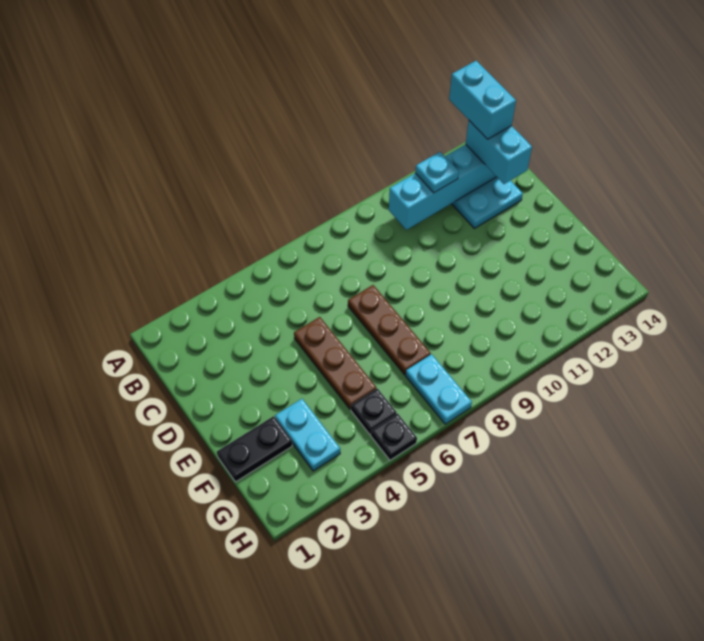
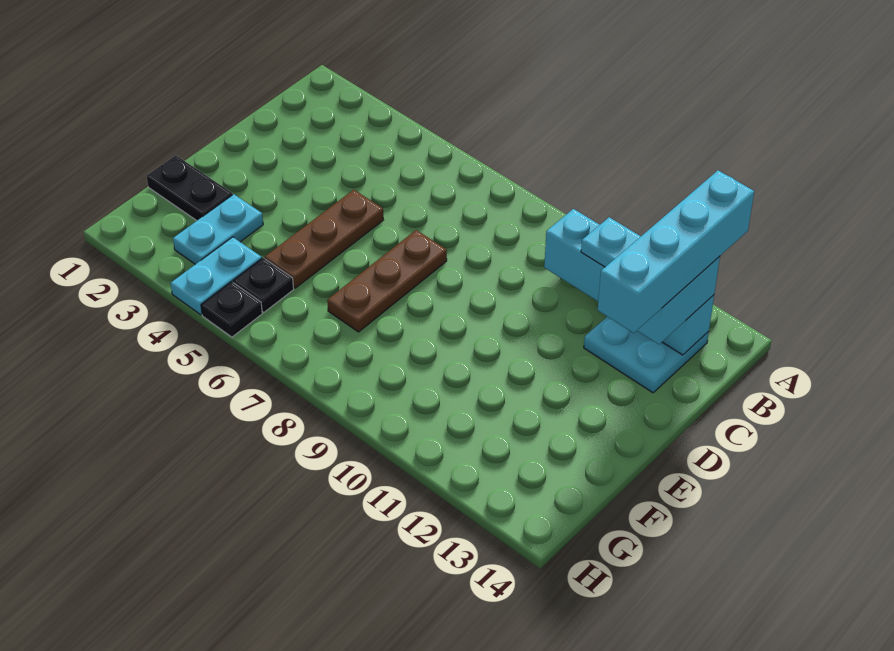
cyan brick A13:B13 level 4 -> cyan brick A13:D13 level 4
cyan plate G7:H7 level 1 -> cyan plate G4:H4 level 1

